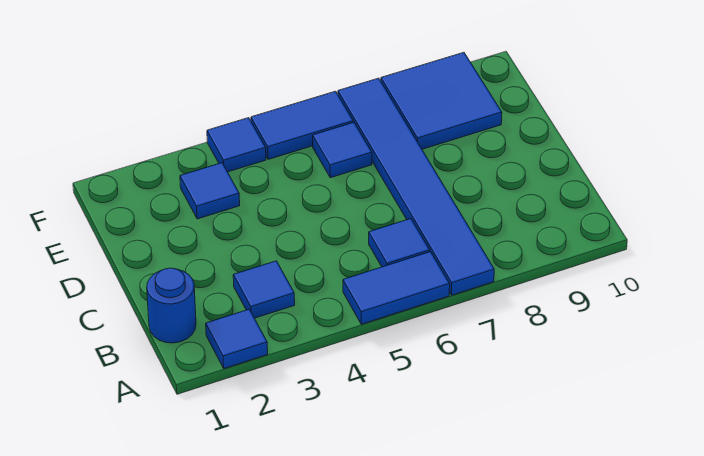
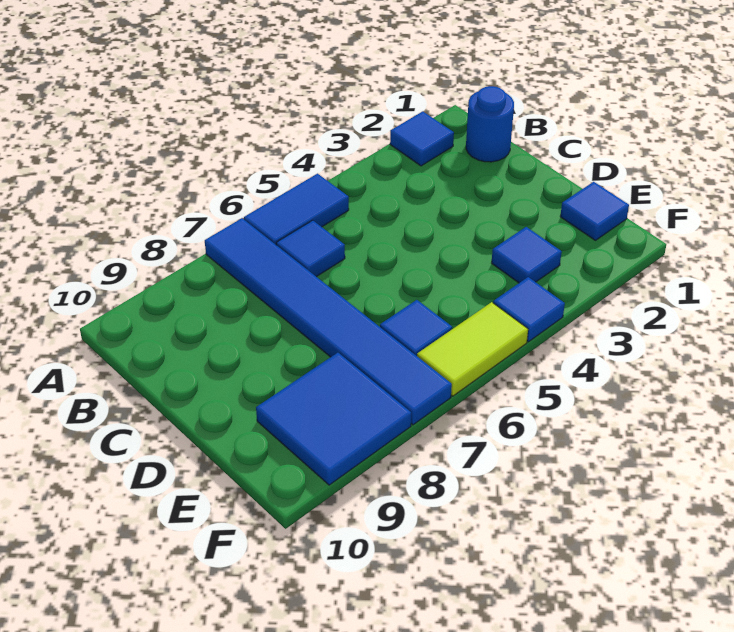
blue tile B3 level 1 -> blue tile E1 level 1
blue tile F5:F6 level 1 -> lime tile F5:F6 level 1

